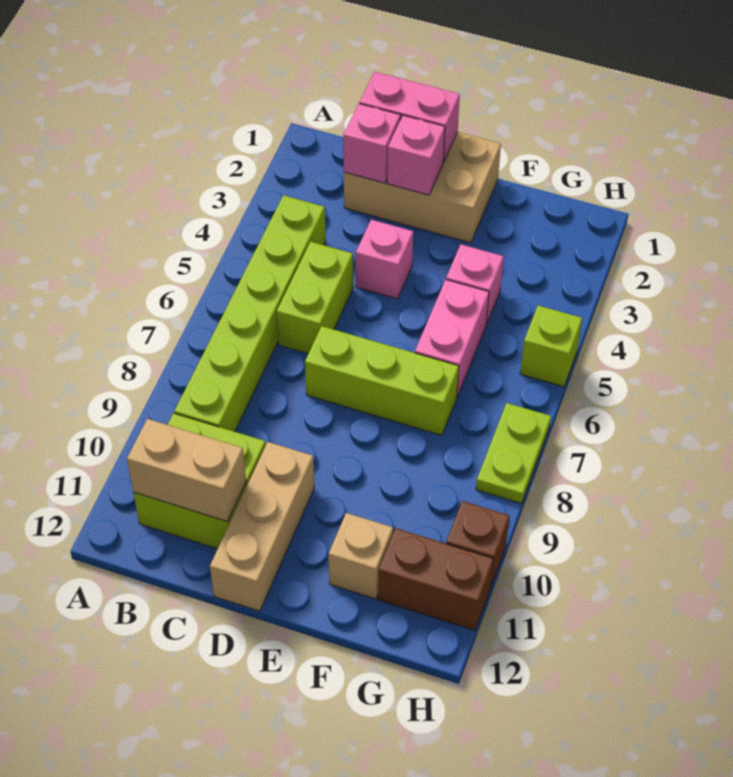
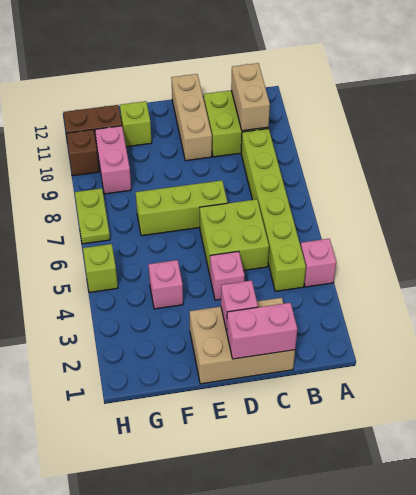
tan brick B11:C11 level 2 -> tan brick B10:B11 level 2
pink brick C2 level 2 -> pink brick A4 level 1
lime brick C5:C6 level 1 -> lime brick C5:D6 level 1
pink brick F5:F6 level 1 -> pink brick G9:G10 level 1
tan brick F11 level 1 -> lime brick F11 level 1

